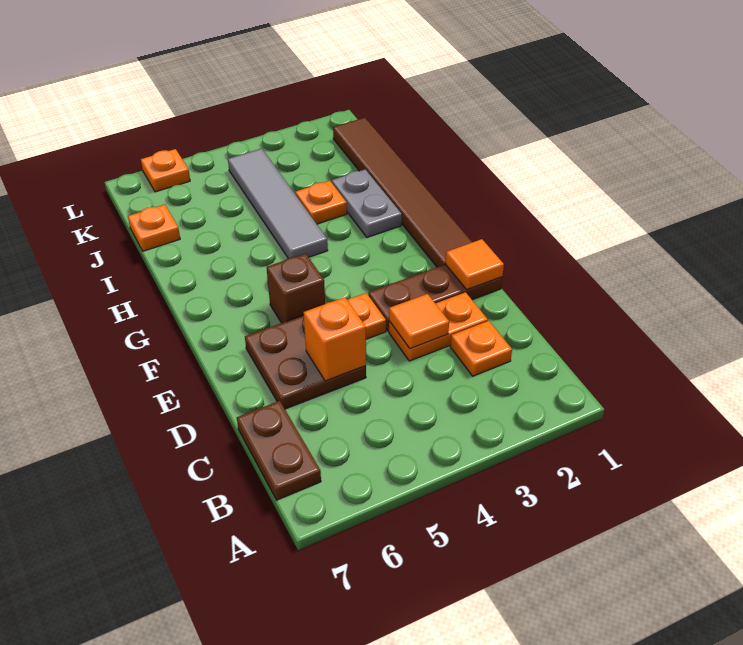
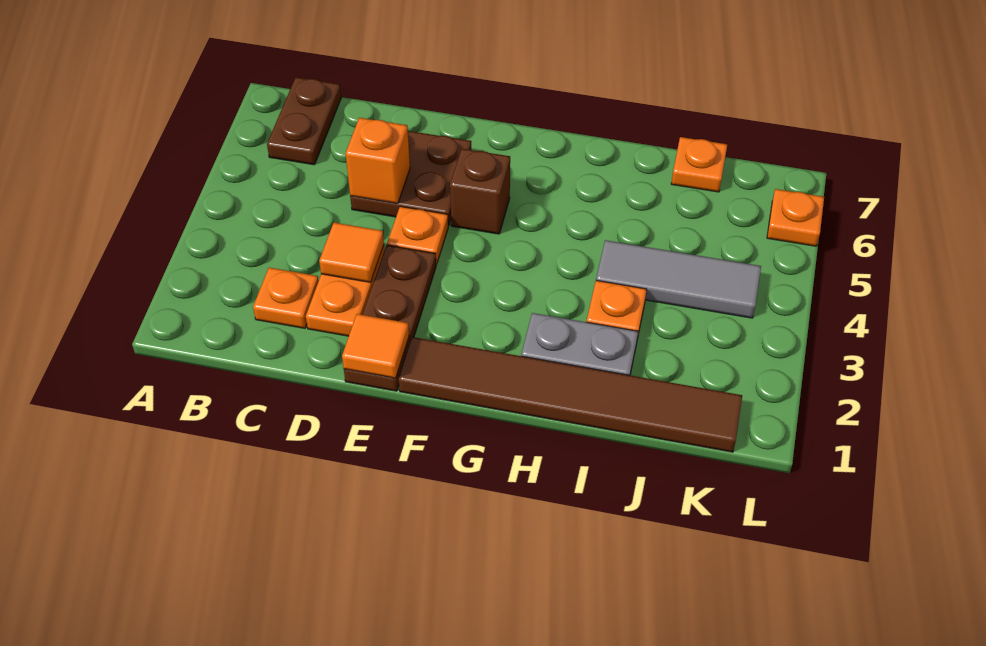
brown plate B7:C7 level 1 -> brown plate B6:B7 level 1
grey tile H4:K4 level 1 -> grey tile I4:K4 level 1

